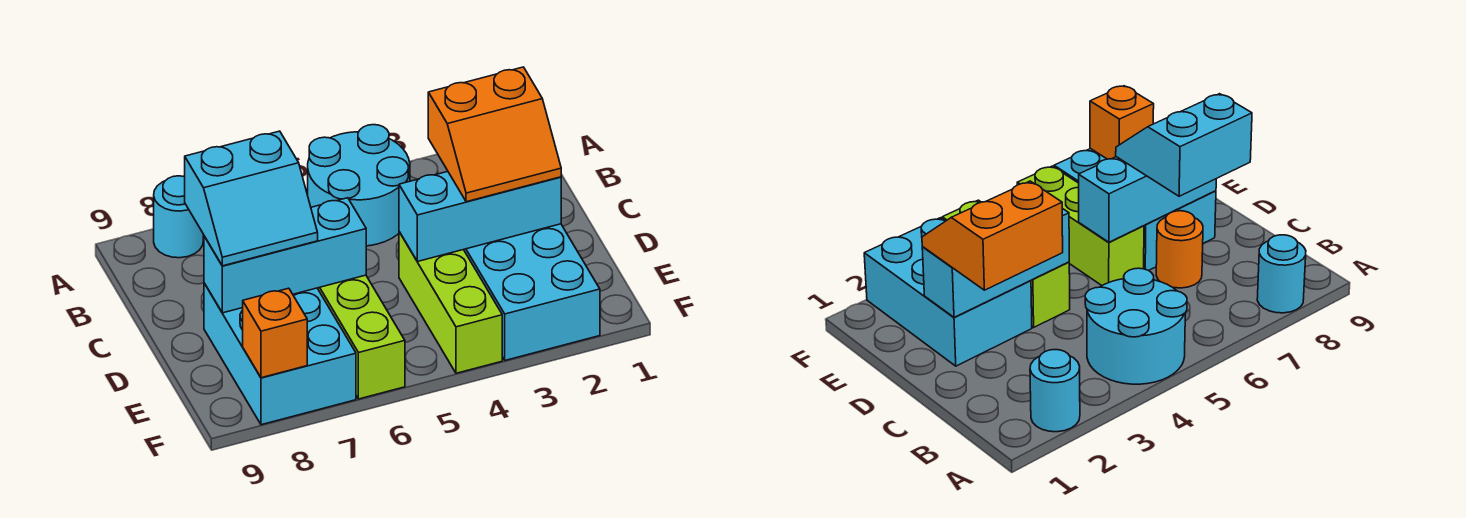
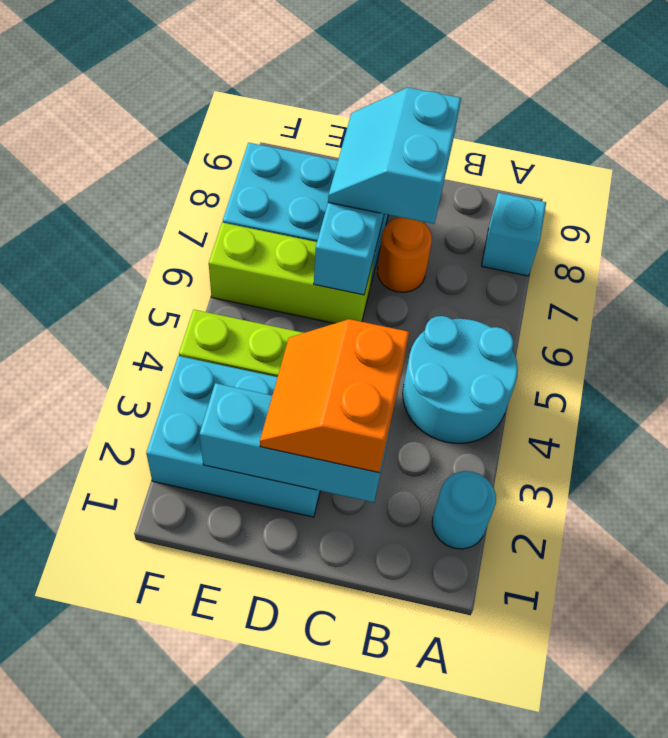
cyan round brick A8 level 1 -> cyan brick A8 level 1
cyan brick D2:D4 level 2 -> cyan brick C2:E2 level 2
orange brick F8 level 2 -> none

